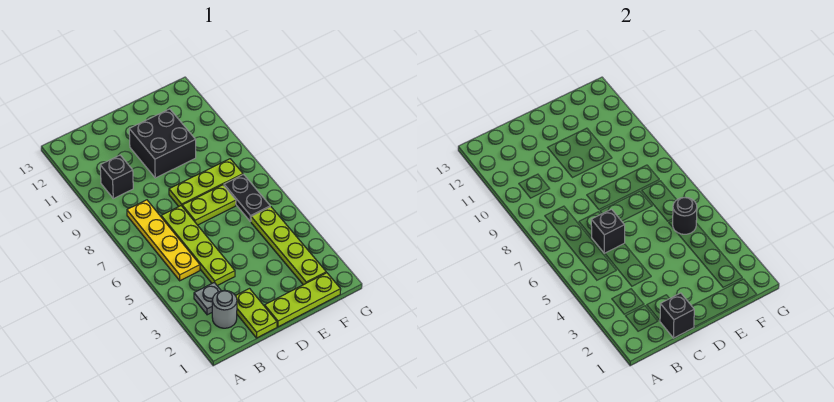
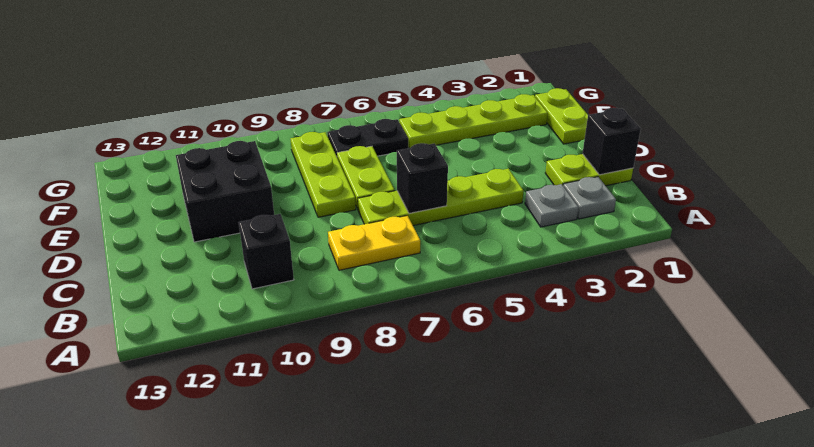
grey round brick B2 level 1 -> grey plate B2 level 1
yellow plate B5:B8 level 1 -> yellow plate B7:B8 level 1
lime plate D1:F1 level 1 -> lime plate E1:F1 level 1
black round brick F5 level 2 -> none

